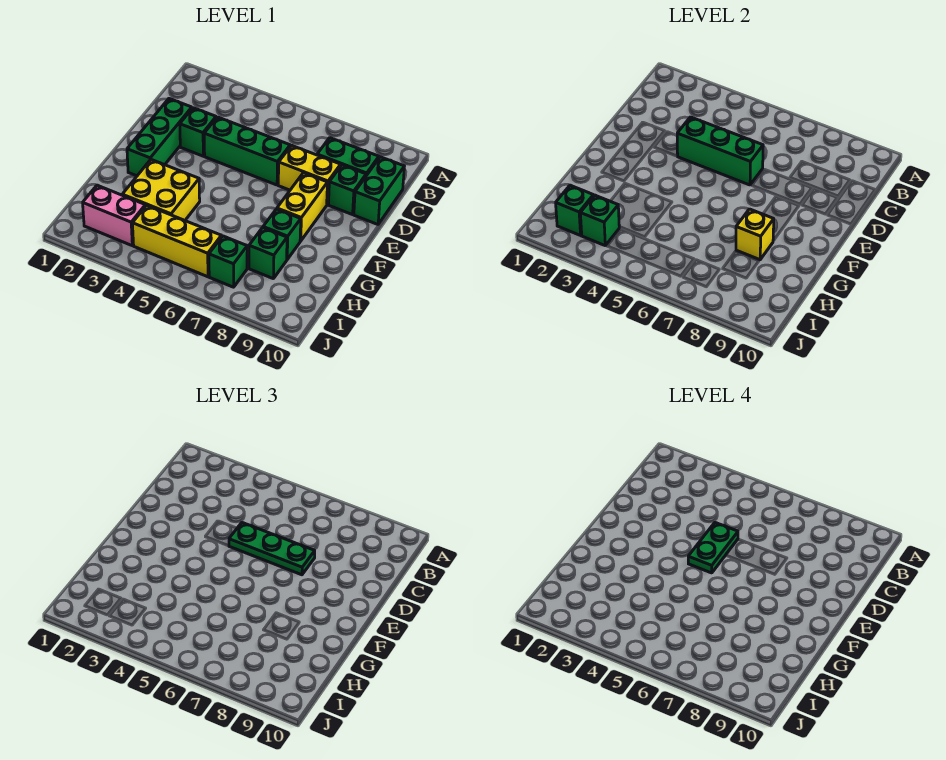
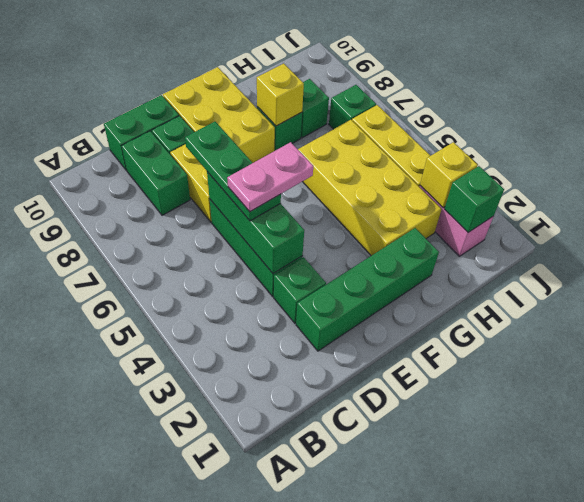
green brick D2:F2 level 1 -> green brick D2:G2 level 1
green plate D5:E5 level 4 -> pink plate D5:E5 level 4
yellow brick E8:F8 level 1 -> yellow brick E8:F10 level 1
yellow brick G3:H4 level 1 -> yellow brick G3:H6 level 1
green brick I3 level 2 -> yellow brick I3 level 2

